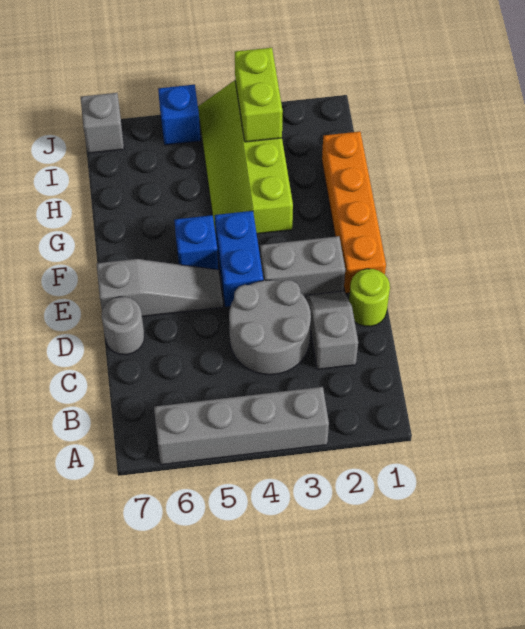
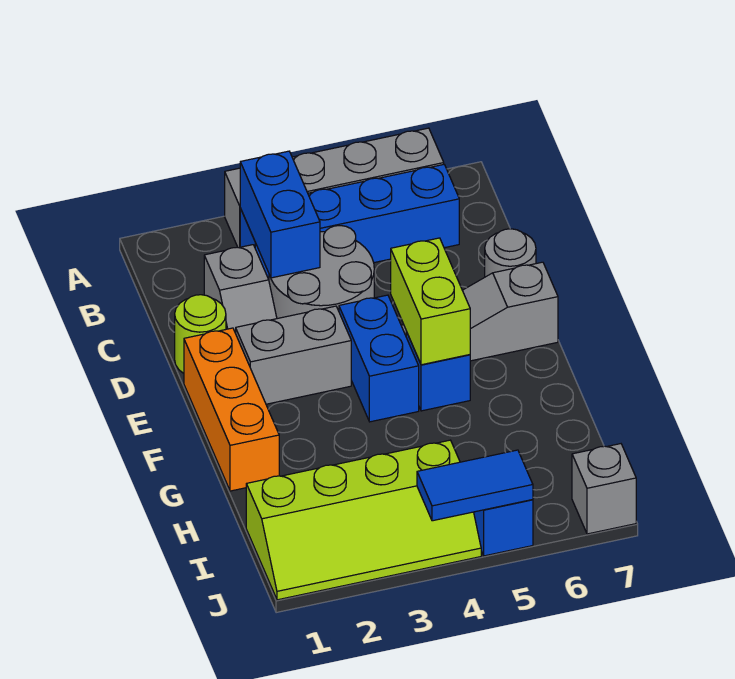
none -> blue brick B3:B6 level 1
none -> blue brick B3:C3 level 2
orange brick E1:H1 level 1 -> orange brick E1:G1 level 1
lime slope G3:J4 level 1 top 3 -> lime slope I1:J4 level 1 top I
lime brick I3:J3 level 2 -> lime brick E5:F5 level 2
none -> blue tile J4:J5 level 2

